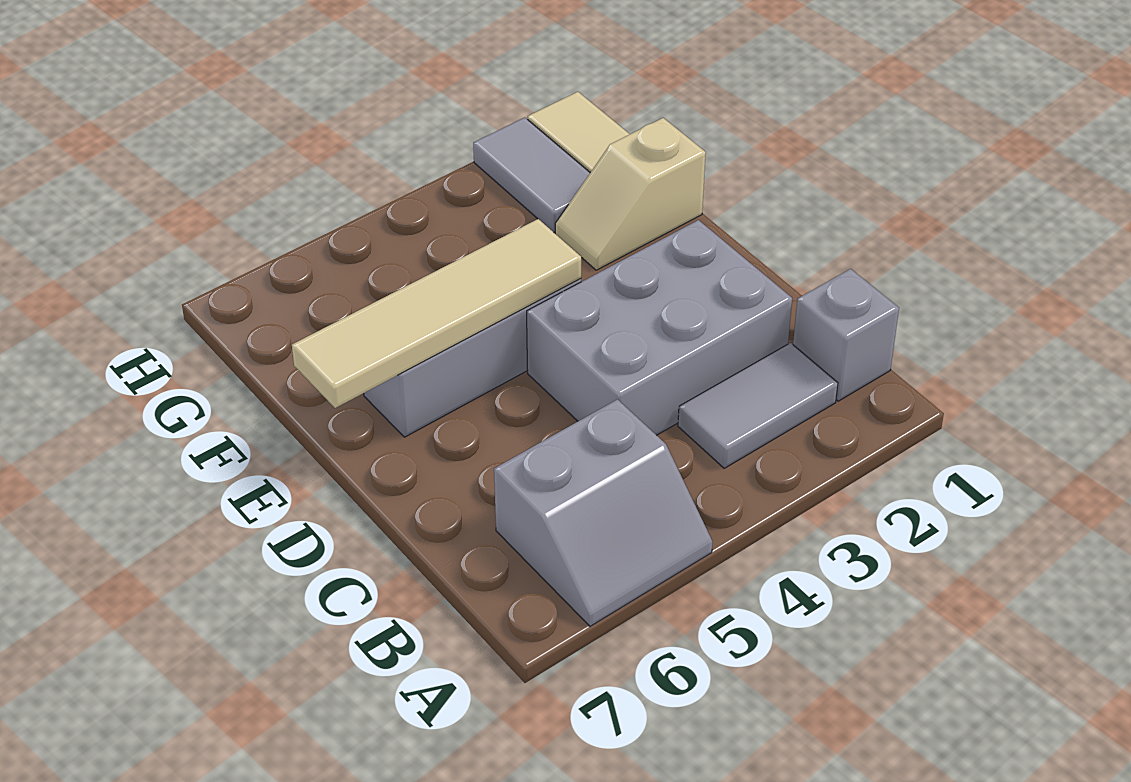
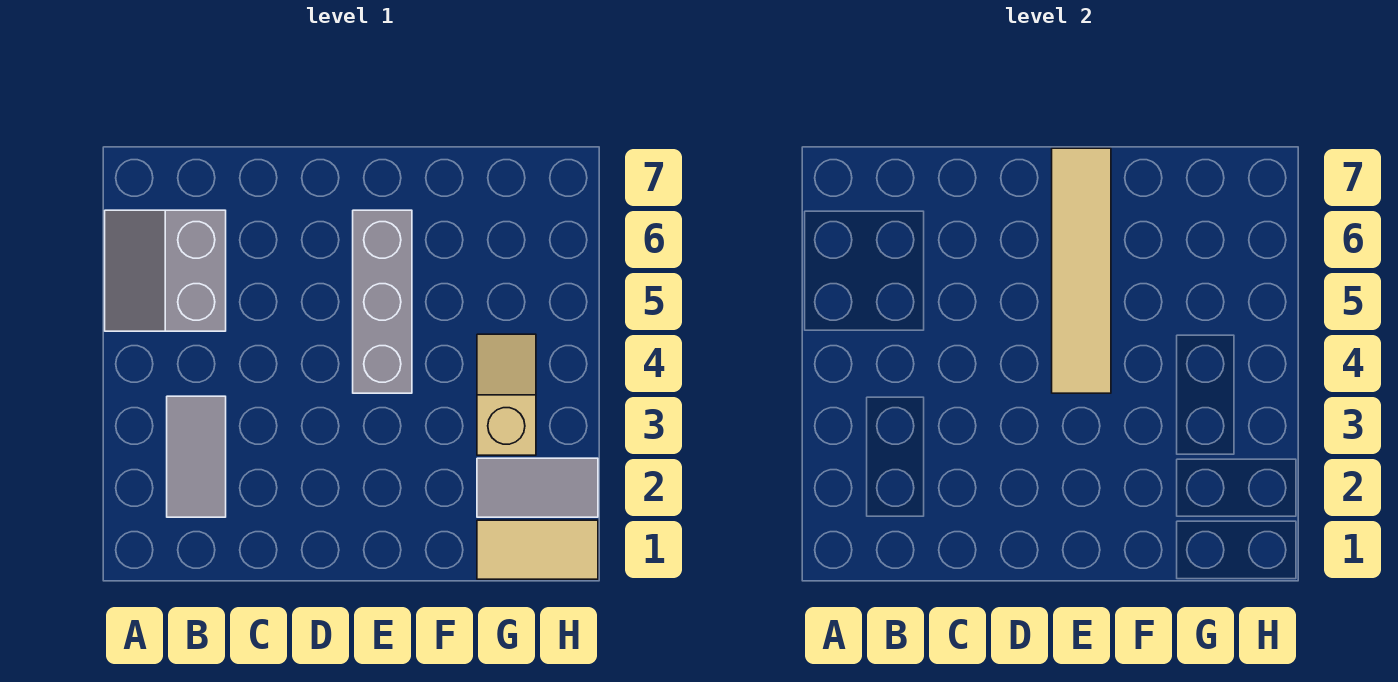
grey brick B1 level 1 -> none
grey brick C2:D4 level 1 -> none
tan slope F1:F2 level 1 top 1 -> tan slope G3:G4 level 1 top 3

